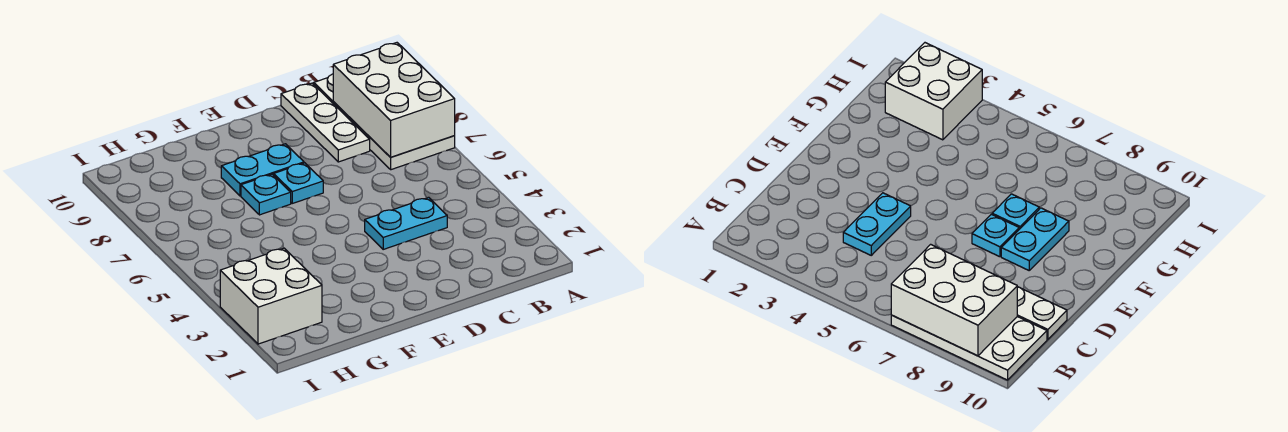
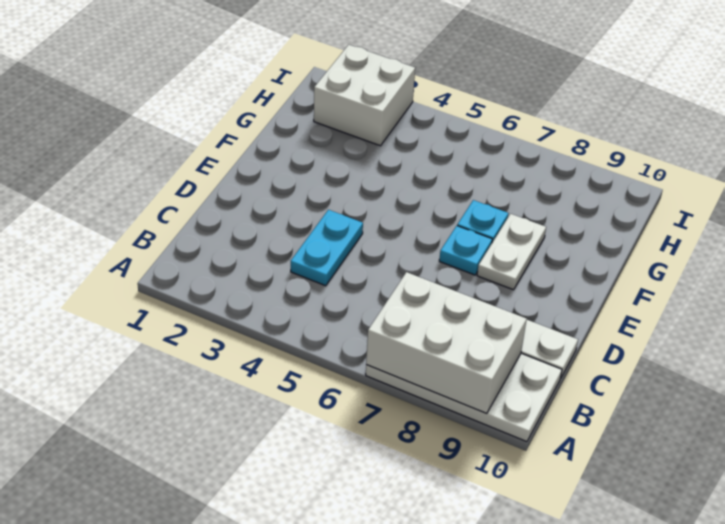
cyan plate E8:F8 level 1 -> white plate E8:F8 level 1

